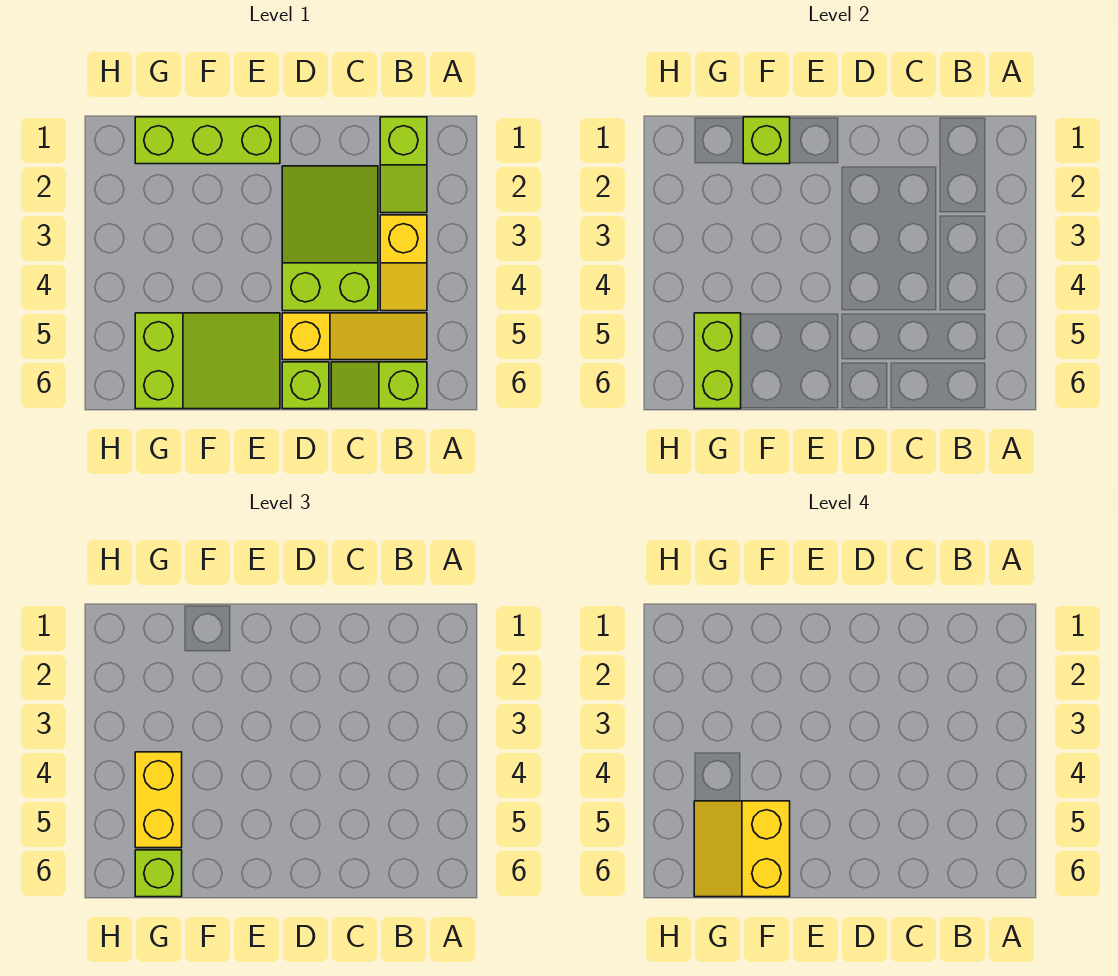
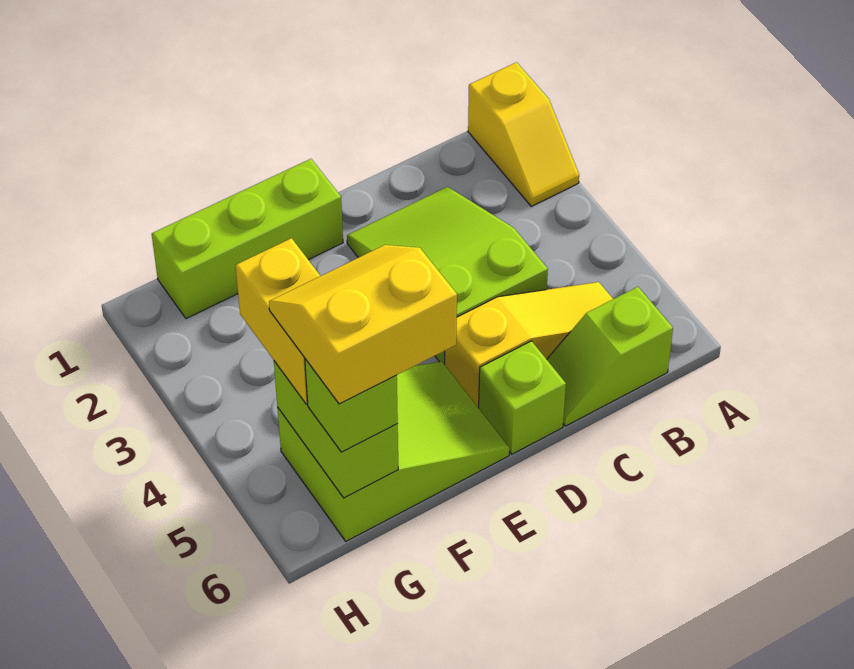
lime slope B1:B2 level 1 top 1 -> none
yellow slope B3:B4 level 1 top 3 -> yellow slope A1:A2 level 1 top 1
lime brick F1 level 2 -> none
yellow slope F5:G6 level 4 top F -> yellow slope F5:G6 level 4 top 6

